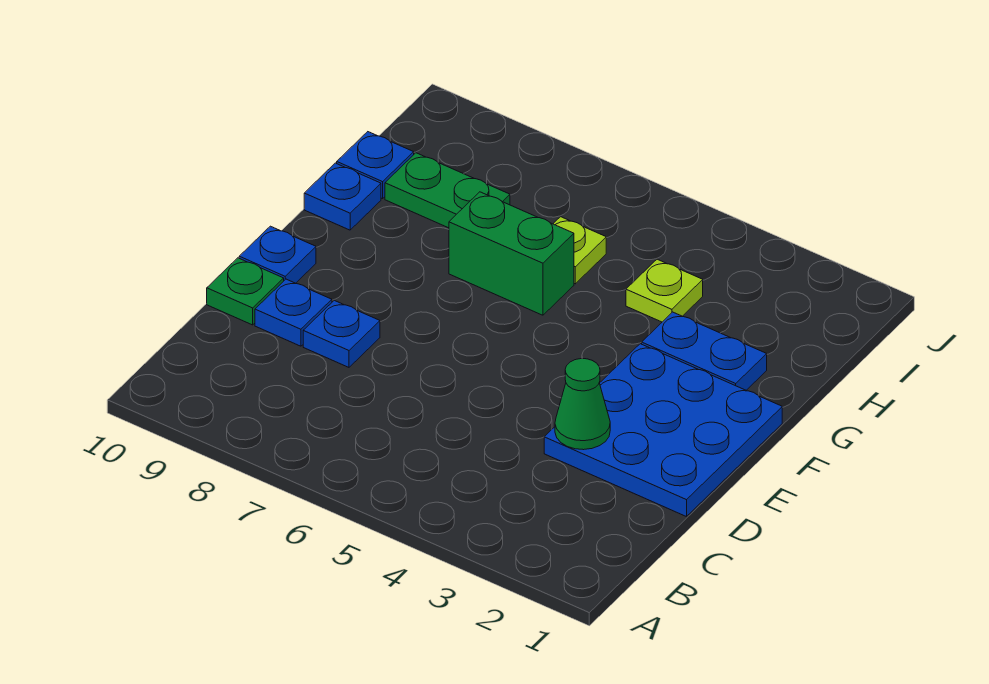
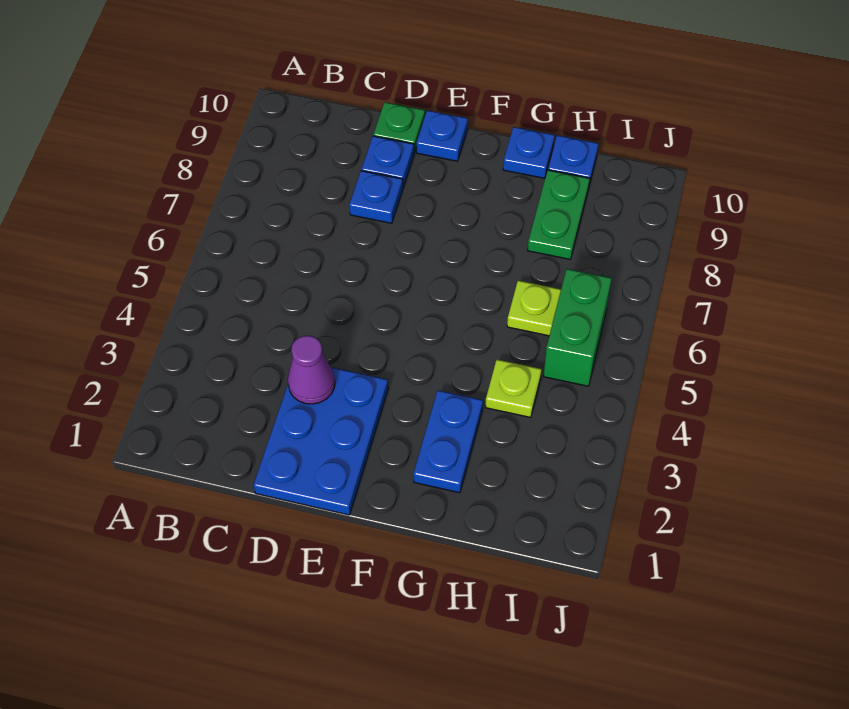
blue plate D1:F3 level 1 -> blue plate D1:E3 level 1
green cone D3 level 2 -> purple cone D3 level 2
green brick G6:G7 level 1 -> green brick I5:I6 level 1

